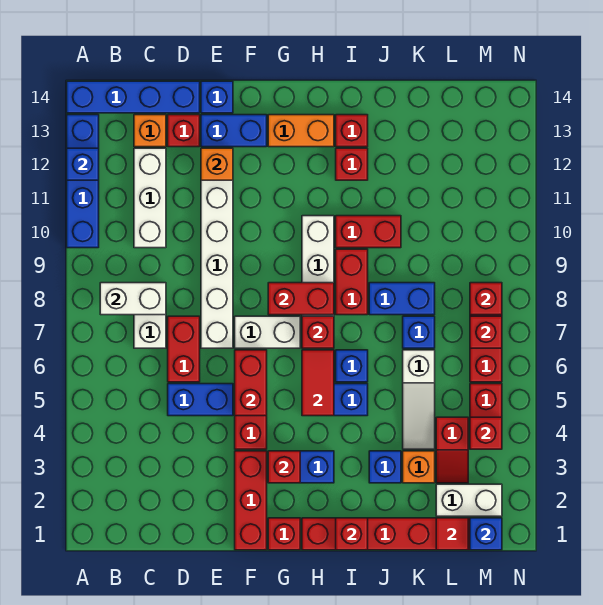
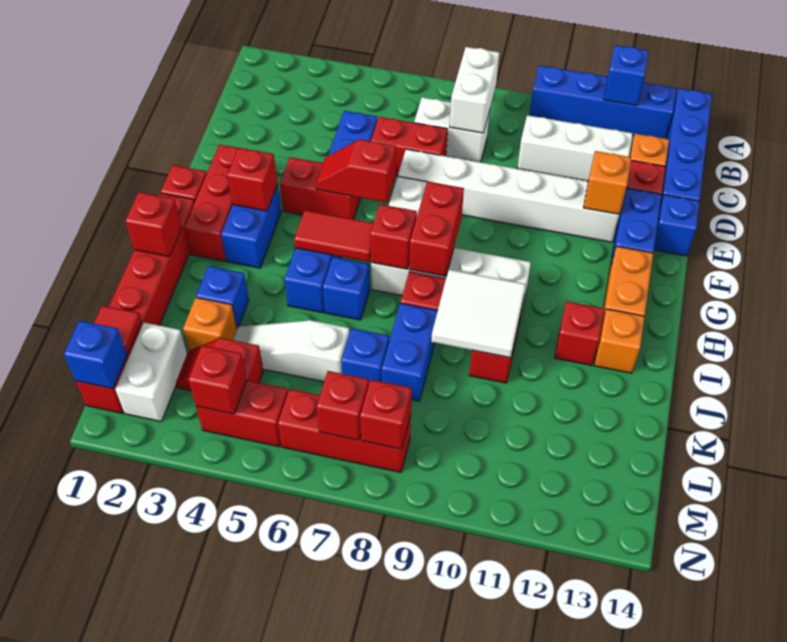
red brick F1:F3 level 1 -> red brick F2:H2 level 1
red brick F5:F6 level 2 -> red slope F5:F6 level 2 top 6
none -> white tile I9:J10 level 2
red brick I13 level 1 -> orange brick I13 level 1

